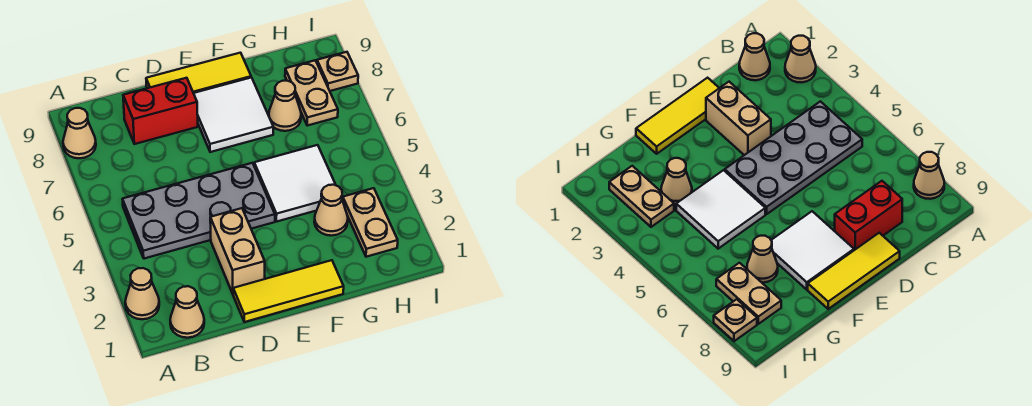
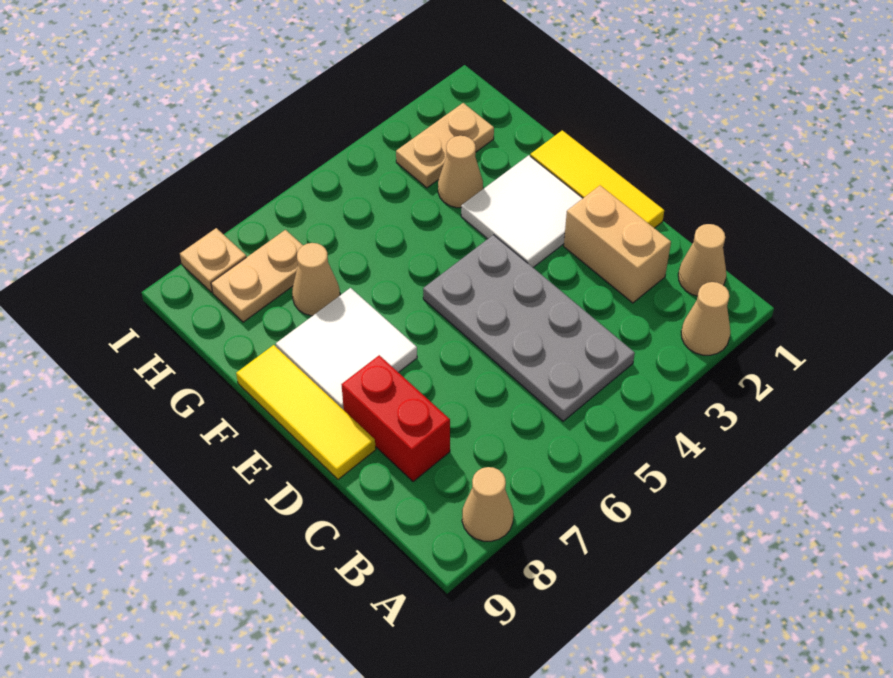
tan brick D2:D3 level 1 -> tan brick C2:D2 level 1
white tile F4:G5 level 1 -> white tile E2:F3 level 1

